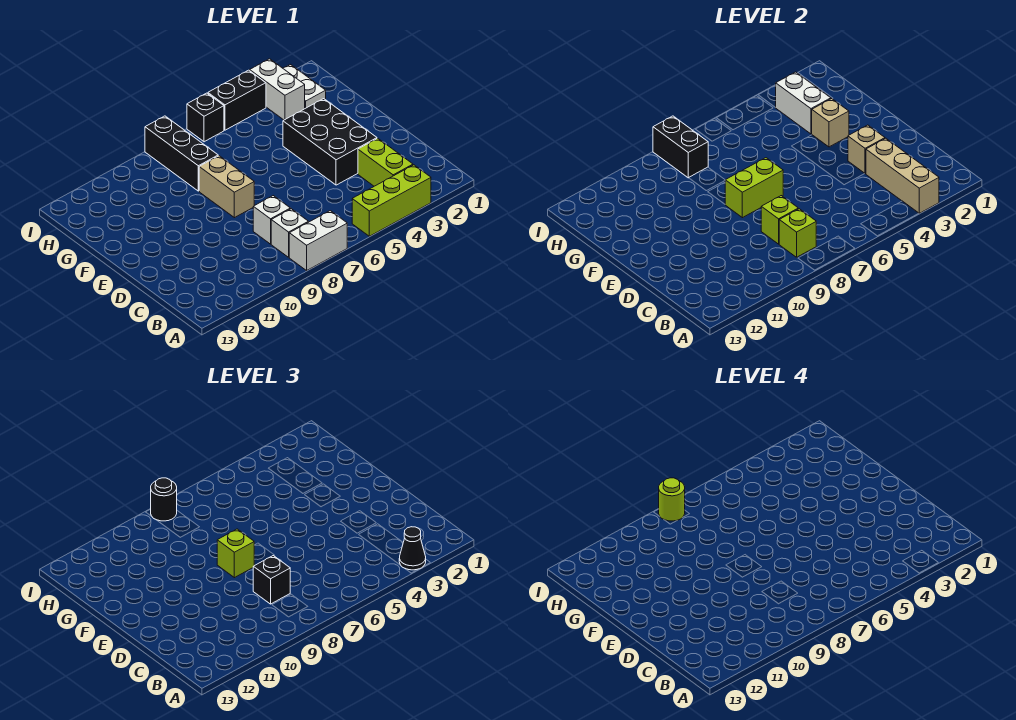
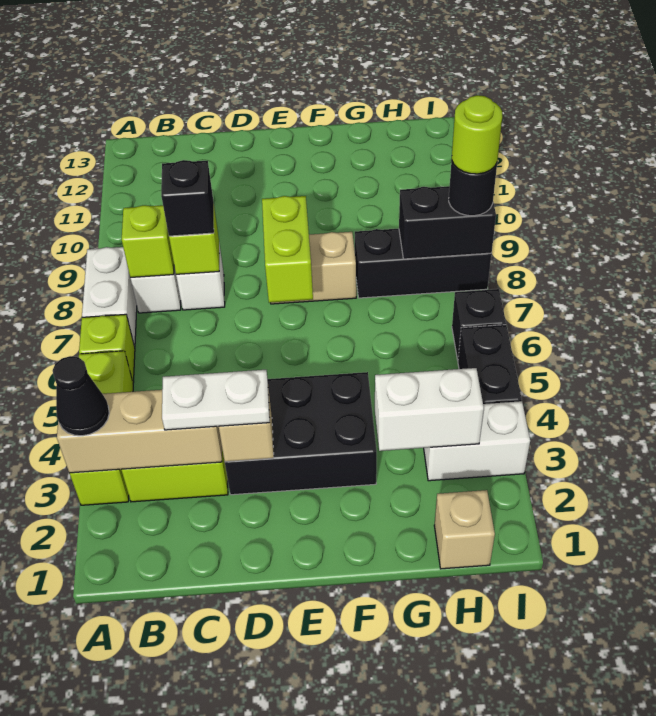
lime brick E8 level 3 -> lime brick A6 level 1
tan brick F3 level 2 -> tan brick H1 level 1
white plate H2:I2 level 1 -> white plate C3:D3 level 3

